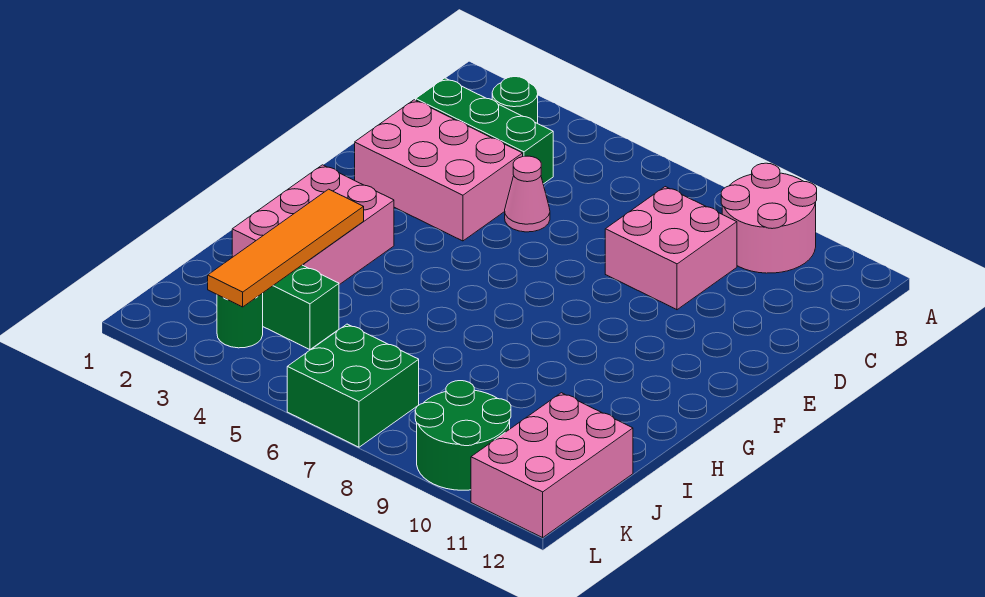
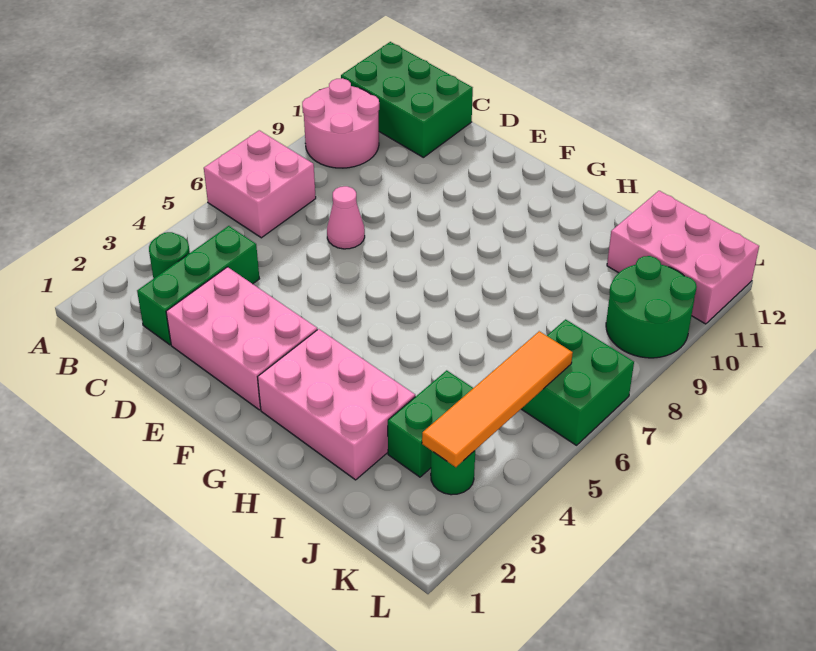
none -> green brick A11:C12 level 1
pink brick C8:D9 level 1 -> pink brick A6:B7 level 1
pink brick D2:E4 level 1 -> pink brick D2:F3 level 1
pink cone D5 level 1 -> pink cone D7 level 1
orange tile H3:K3 level 2 -> orange tile K3:K6 level 2

